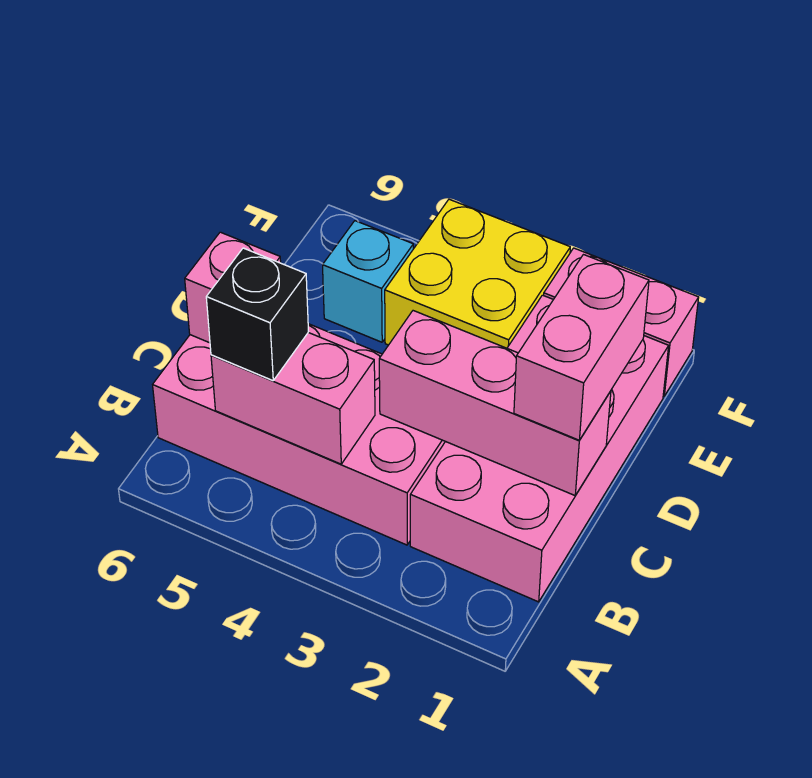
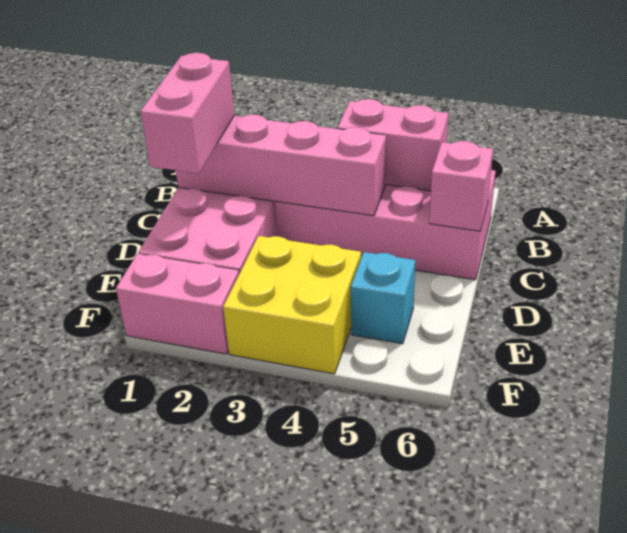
black brick B5 level 3 -> none
pink brick C1:C3 level 2 -> pink brick C1:C4 level 2

